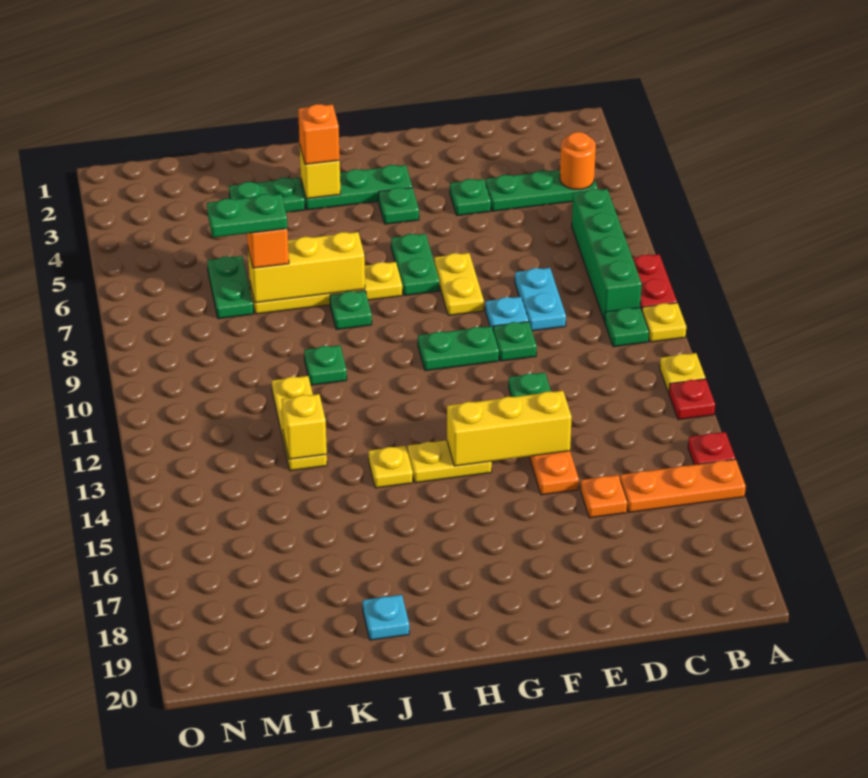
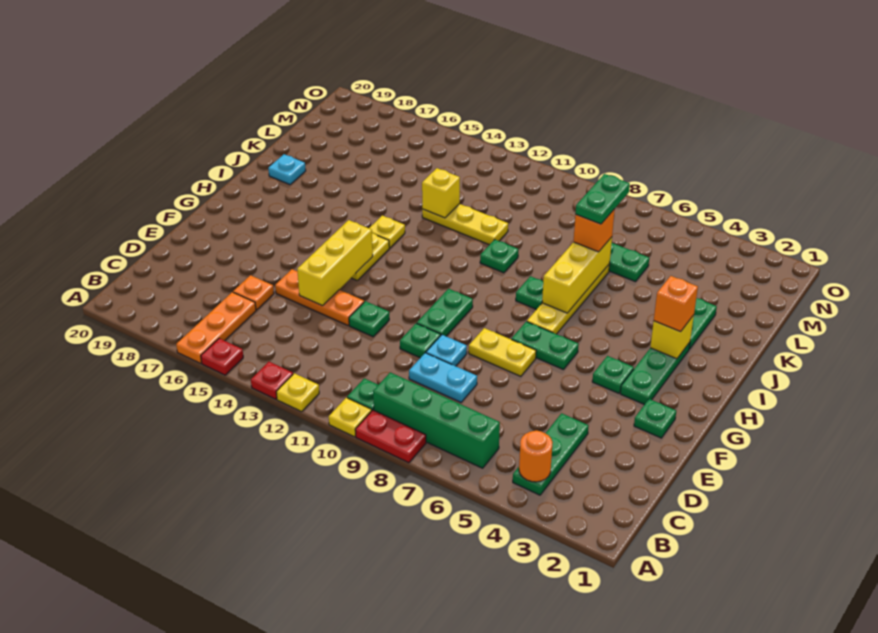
green plate E4 level 1 -> green plate F2 level 1

